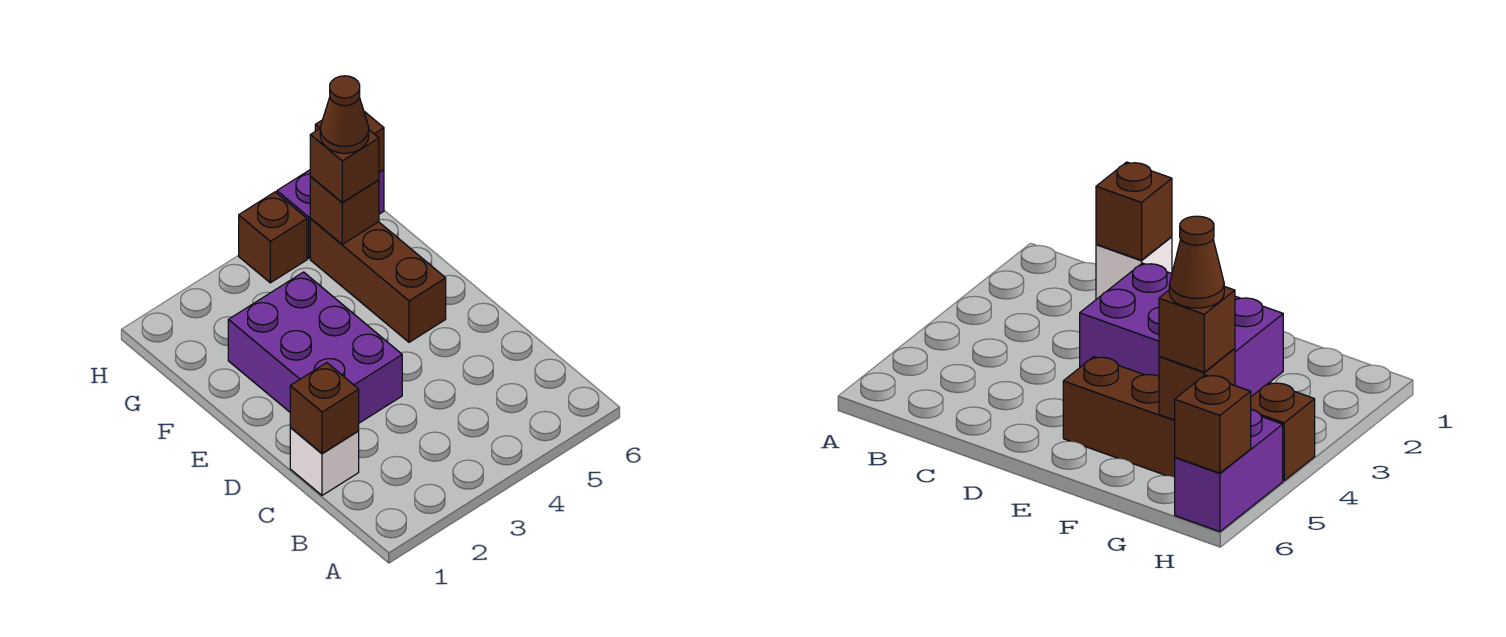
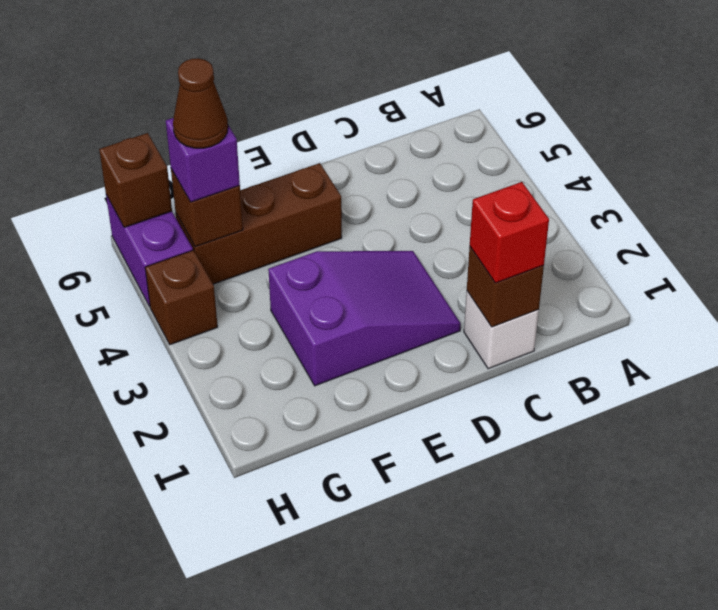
none -> red brick C1 level 3
purple brick D2:F3 level 1 -> purple slope D2:F3 level 1 top F
brown brick G5 level 3 -> purple brick G5 level 3

